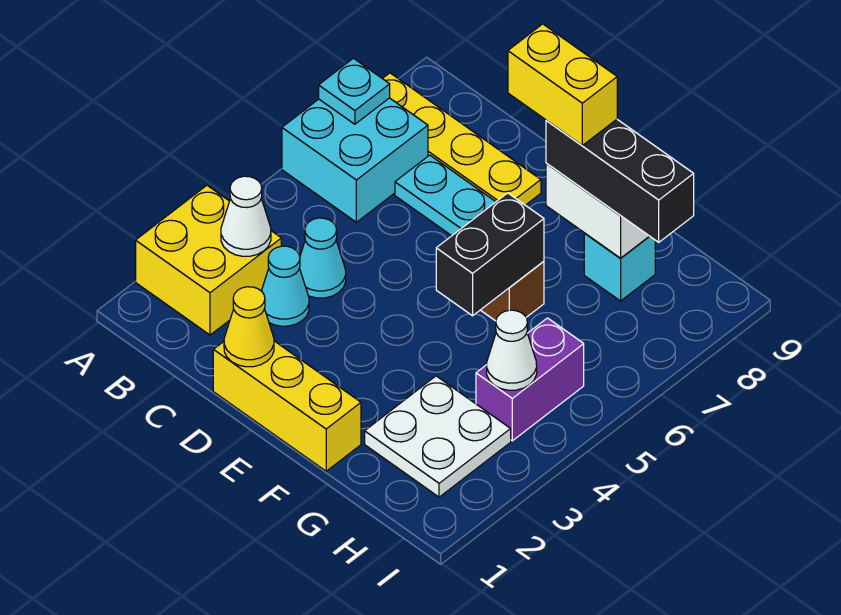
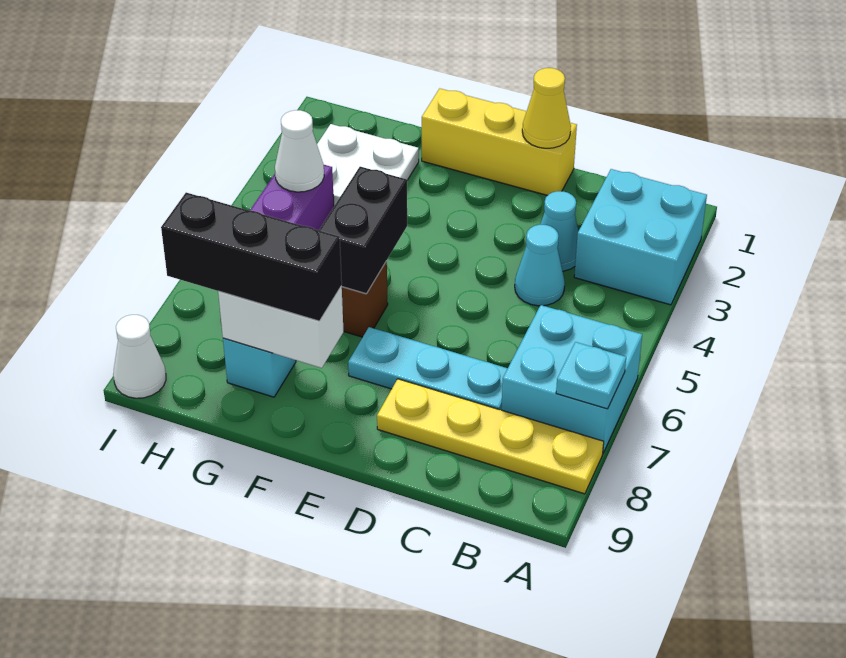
yellow brick A2:B3 level 1 -> cyan brick A2:B3 level 1
white cone B3 level 2 -> white cone I9 level 1
yellow brick E8:F8 level 4 -> none

